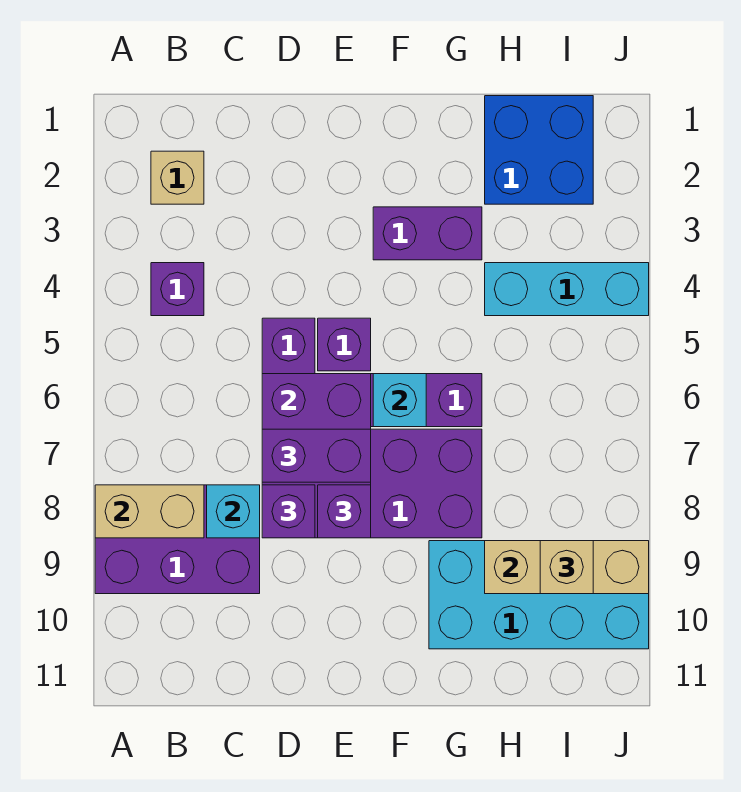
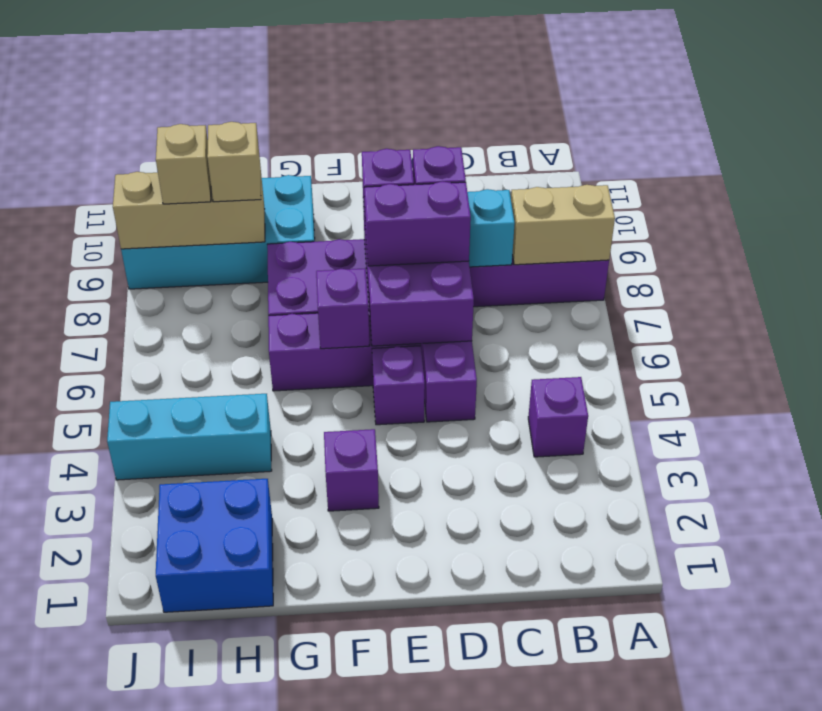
tan brick B2 level 1 -> tan brick H9 level 3
purple brick F3:G3 level 1 -> purple brick F3 level 1
cyan brick F6 level 2 -> purple brick F6 level 2

